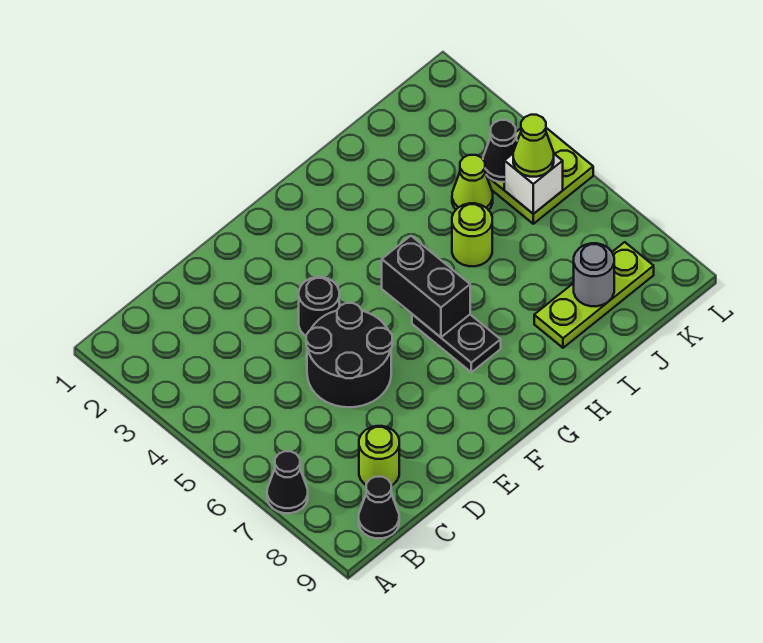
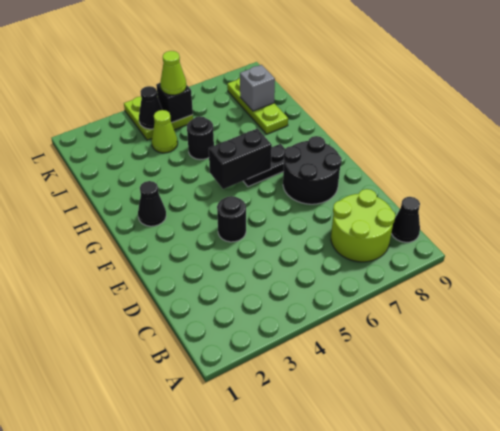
black cone A7 level 1 -> black cone G2 level 1
lime round brick C8 level 1 -> lime round brick B7:C8 level 1
black round brick D5:E6 level 1 -> black round brick E7:F8 level 1
lime round brick I5 level 1 -> black round brick I5 level 1
grey round brick J8 level 2 -> grey brick J8 level 2
white brick K5 level 2 -> black brick K5 level 2

